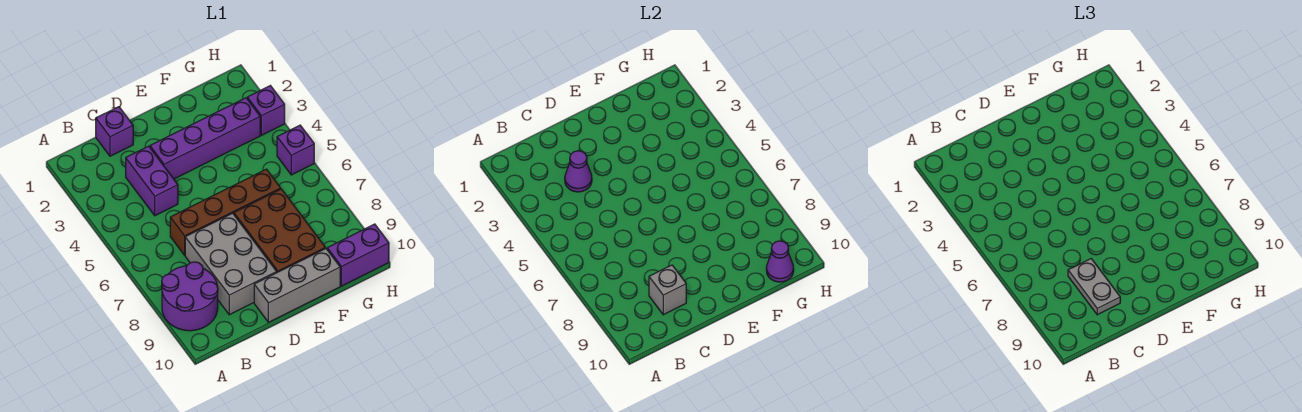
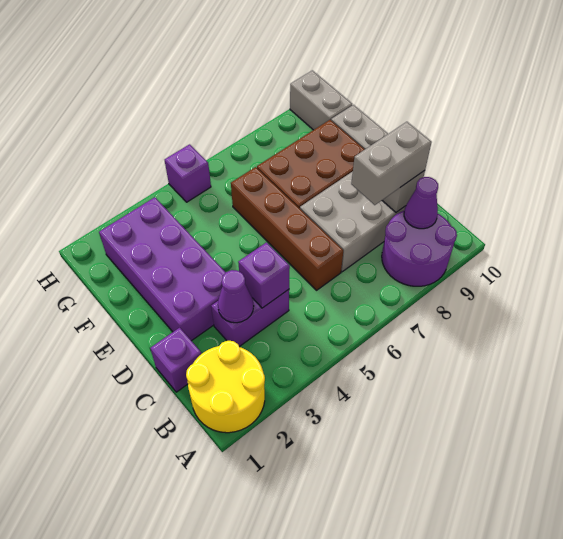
none -> yellow round brick A1:B2 level 1
grey plate C8:C9 level 3 -> grey brick C8:C9 level 3
purple brick D3:G3 level 1 -> purple brick D2:G3 level 1
purple brick G10:H10 level 1 -> grey brick G10:H10 level 1
purple cone G10 level 2 -> purple cone B9 level 2
purple brick H3 level 1 -> purple brick C4 level 2

